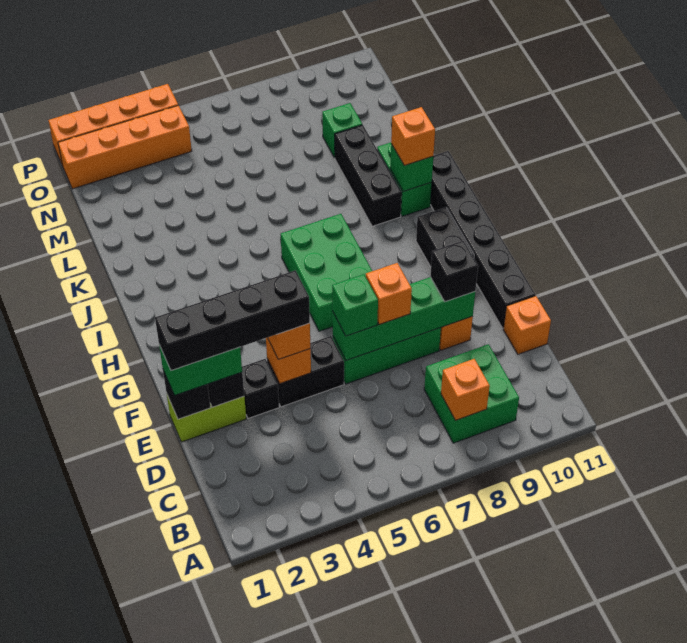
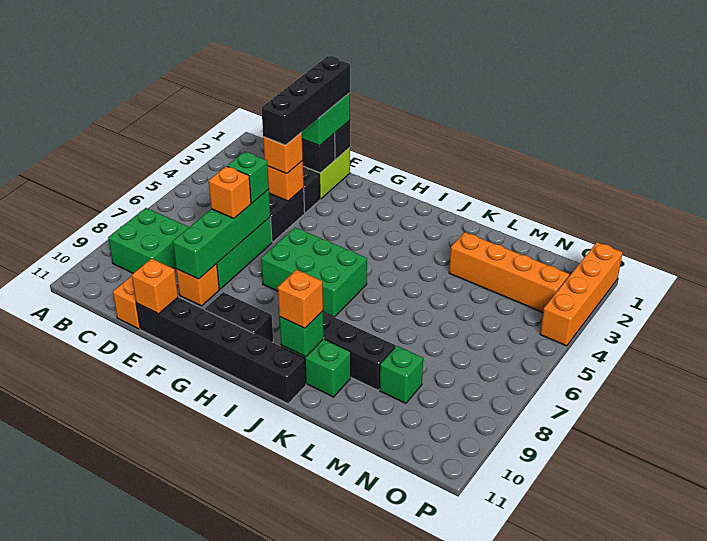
orange brick B8 level 2 -> orange brick E11 level 2
black brick E9 level 3 -> none
orange brick O1:O4 level 1 -> orange brick L3:O3 level 1

